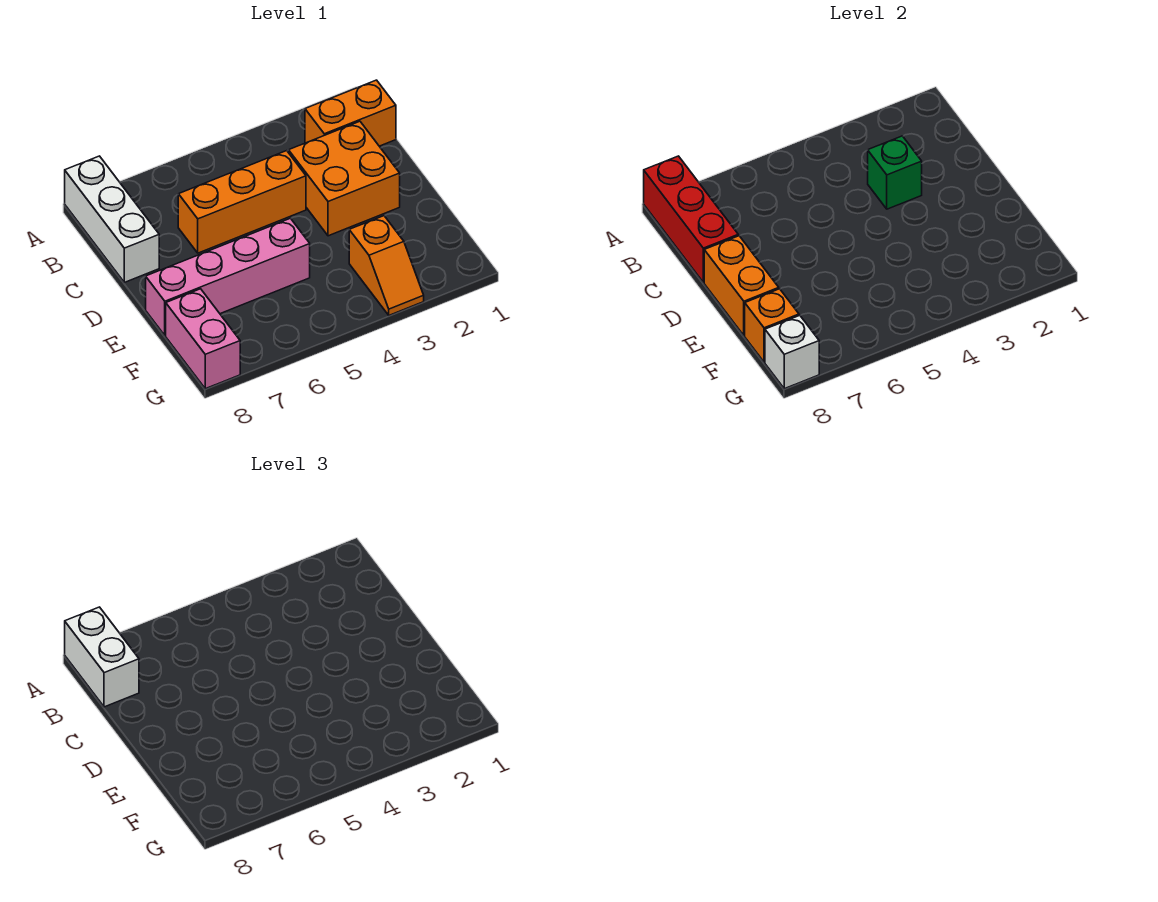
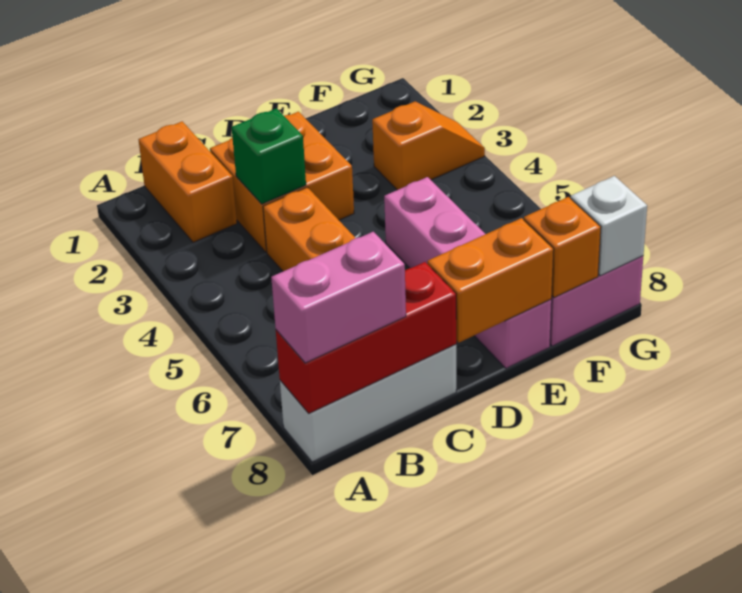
white brick A8:B8 level 3 -> pink brick A8:B8 level 3

